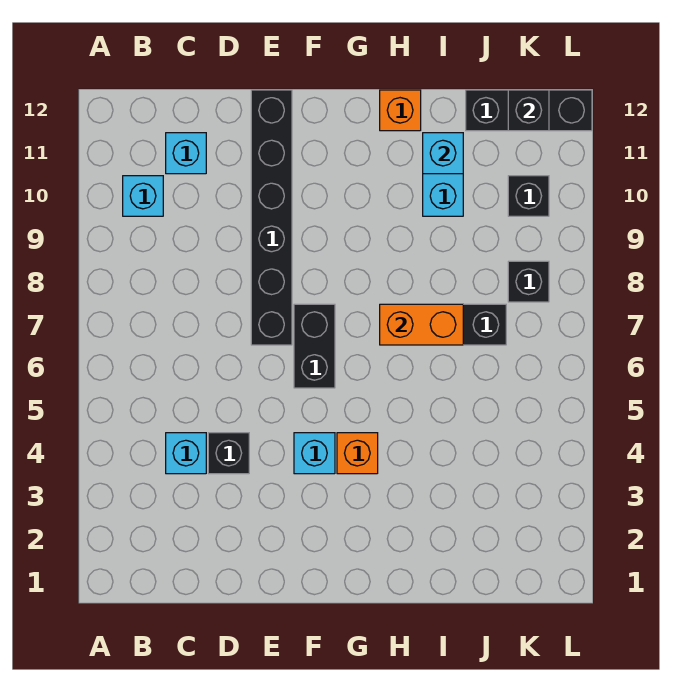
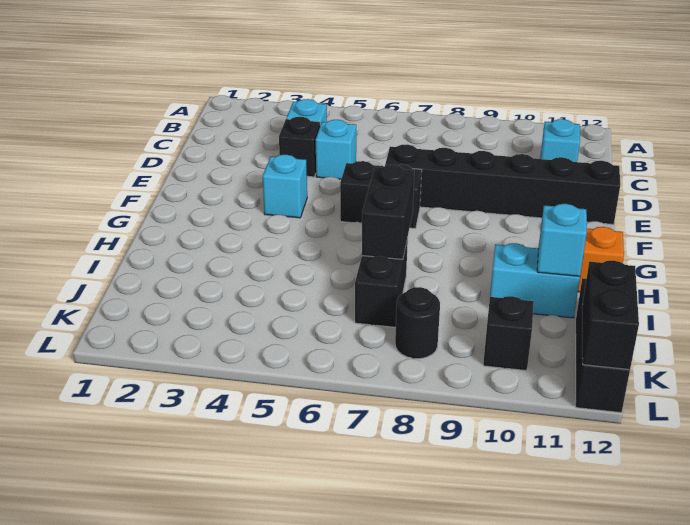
cyan brick B10 level 1 -> cyan brick D5 level 1
orange brick G4 level 1 -> none
orange brick H7:I7 level 2 -> black brick H7:I7 level 2
black brick K8 level 1 -> black round brick K8 level 1
black brick K12 level 2 -> black brick K12:L12 level 2

